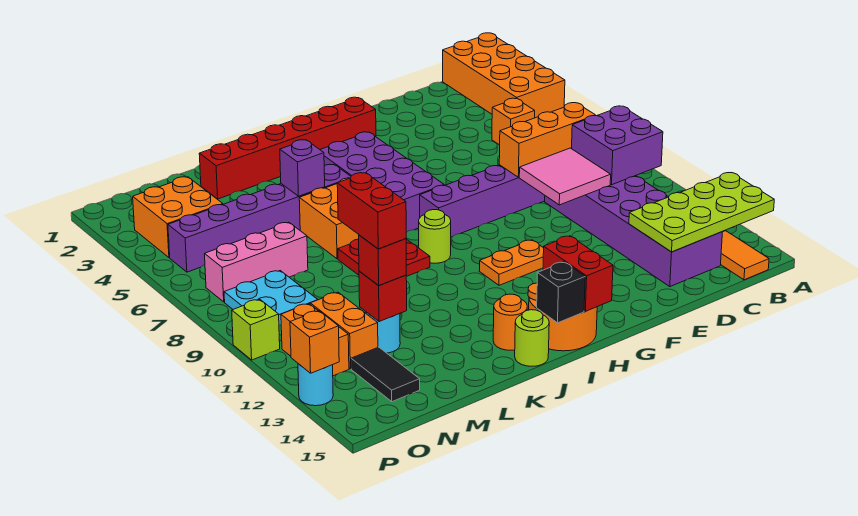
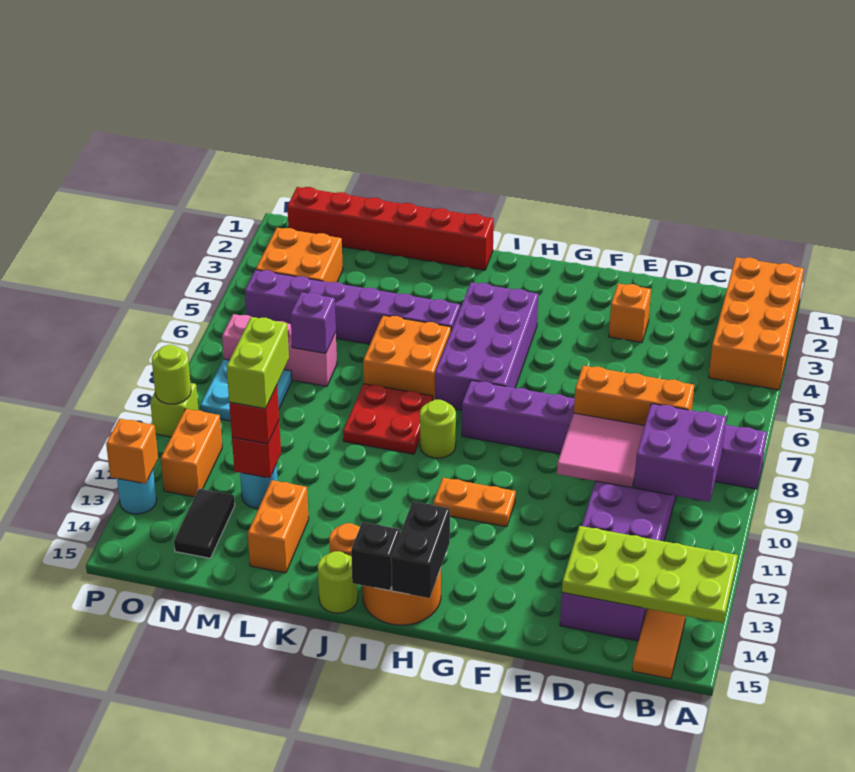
orange brick C5 level 1 -> orange brick E3 level 1
red brick G2:L2 level 1 -> red brick J1:O1 level 1
red brick H14:H15 level 2 -> black brick H14:H15 level 2
purple brick K5 level 2 -> purple brick M7 level 2
red brick M11:M12 level 4 -> lime brick M11:M12 level 4
orange brick N11:N12 level 1 -> orange brick L13:L14 level 1
none -> lime round brick P10 level 2

